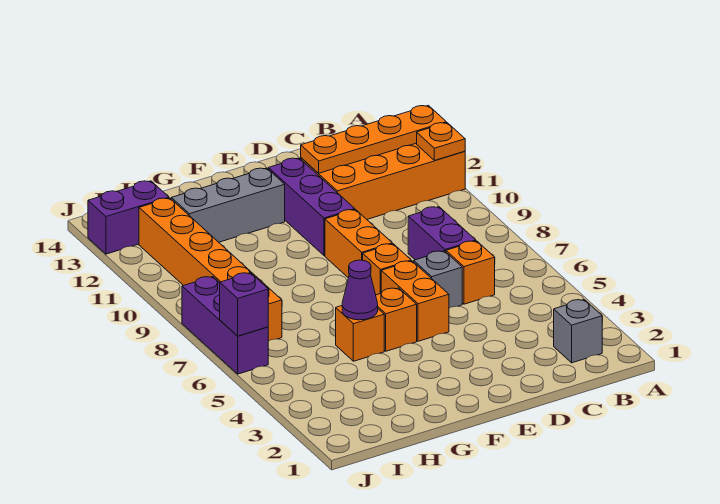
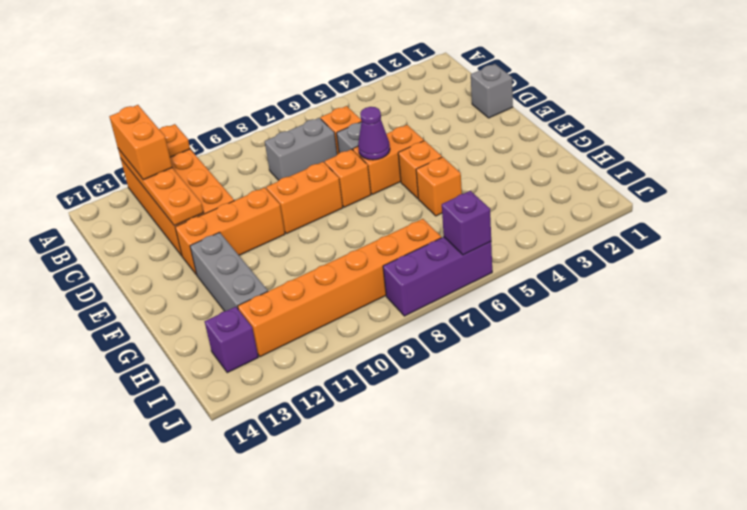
none -> orange brick A12:B12 level 3
grey brick B2 level 1 -> grey brick D1 level 1
purple brick C7:C8 level 1 -> grey brick C7:C8 level 1
purple brick E10:E12 level 1 -> orange brick E10:E12 level 1
purple cone G5 level 2 -> purple cone E6 level 2
purple brick I13:J13 level 1 -> purple brick I13 level 1

